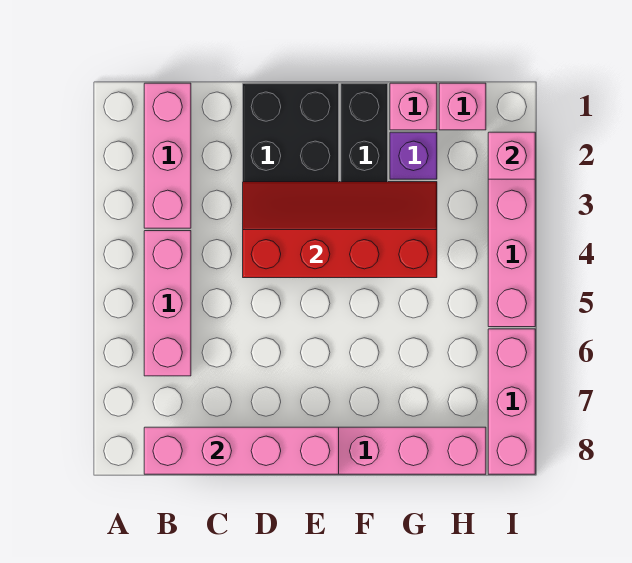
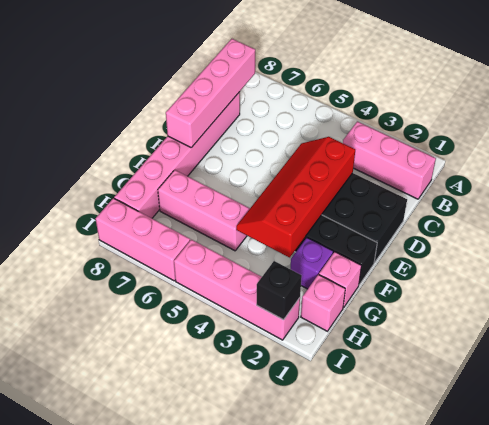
pink brick B4:B6 level 1 -> pink brick G5:G7 level 1
red slope D3:G4 level 2 top 4 -> red slope D3:G4 level 2 top 3
pink brick I2 level 2 -> black brick I2 level 2

